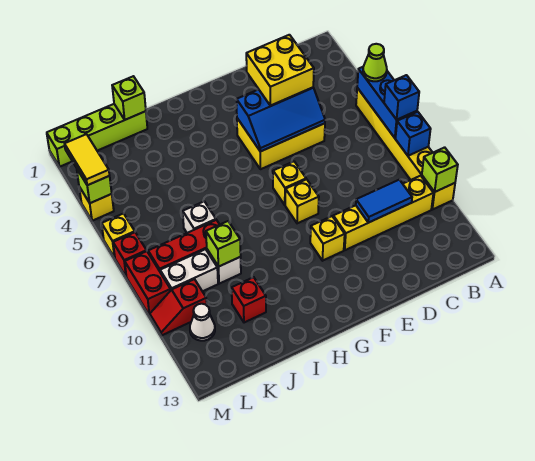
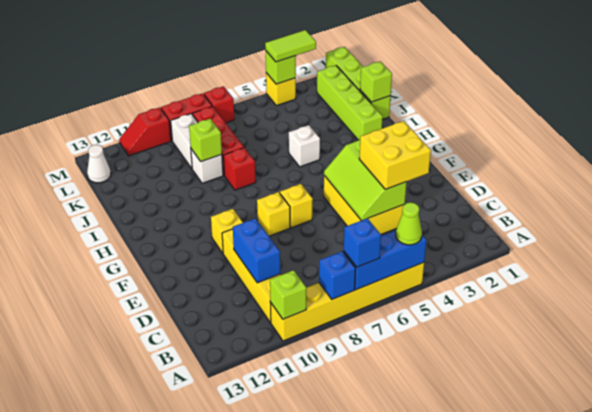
blue tile C10:D10 level 2 -> blue brick C10:D10 level 2
blue slope D4:F5 level 2 top 4 -> lime slope D4:F5 level 2 top 4
none -> lime brick I2:L2 level 1
white brick J7 level 1 -> white brick I5 level 1
red brick J11 level 1 -> red brick I8 level 1
red slope L10:M10 level 1 top L -> red slope M10:M11 level 1 top 10
white cone L11 level 1 -> white cone L13 level 1
yellow tile M3:M4 level 3 -> lime tile M3:M4 level 3
yellow brick M6 level 1 -> none

